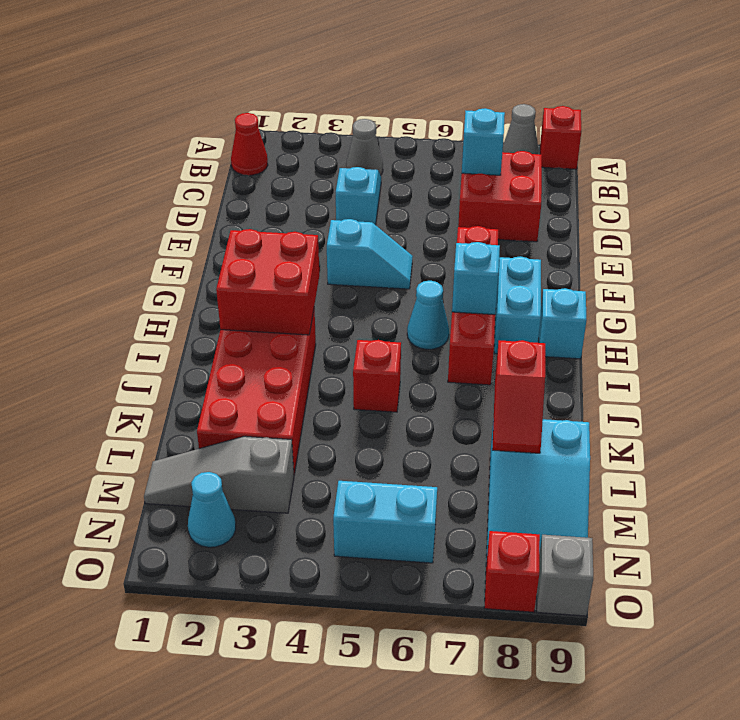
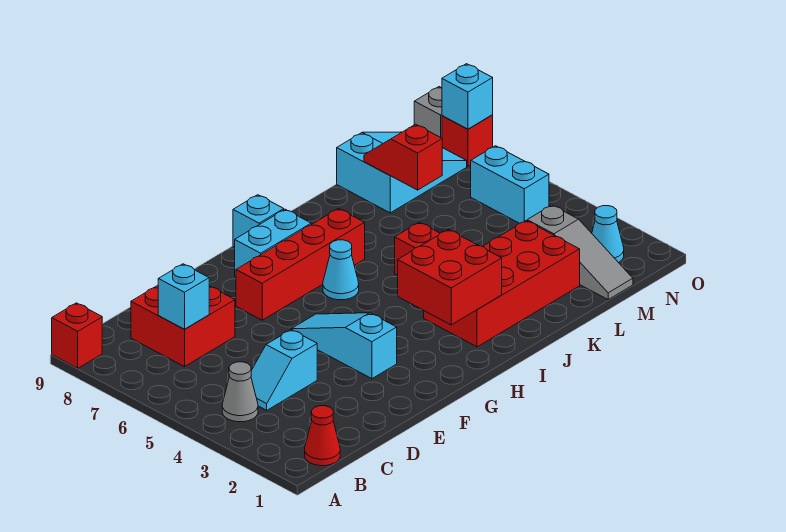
grey cone A8 level 1 -> none
cyan slope F4:F5 level 1 top 4 -> cyan slope F3:F5 level 1 top 3
cyan brick H7 level 2 -> cyan brick O8 level 2
red slope K8:L8 level 2 top K -> red slope L7:L8 level 2 top 7

